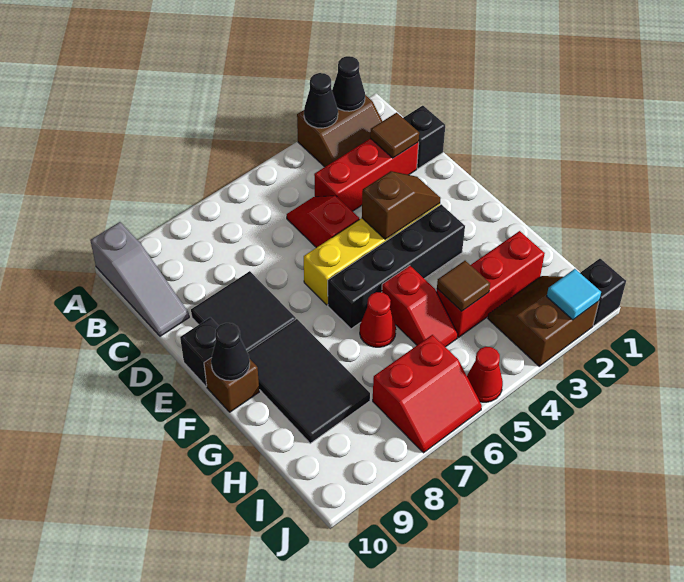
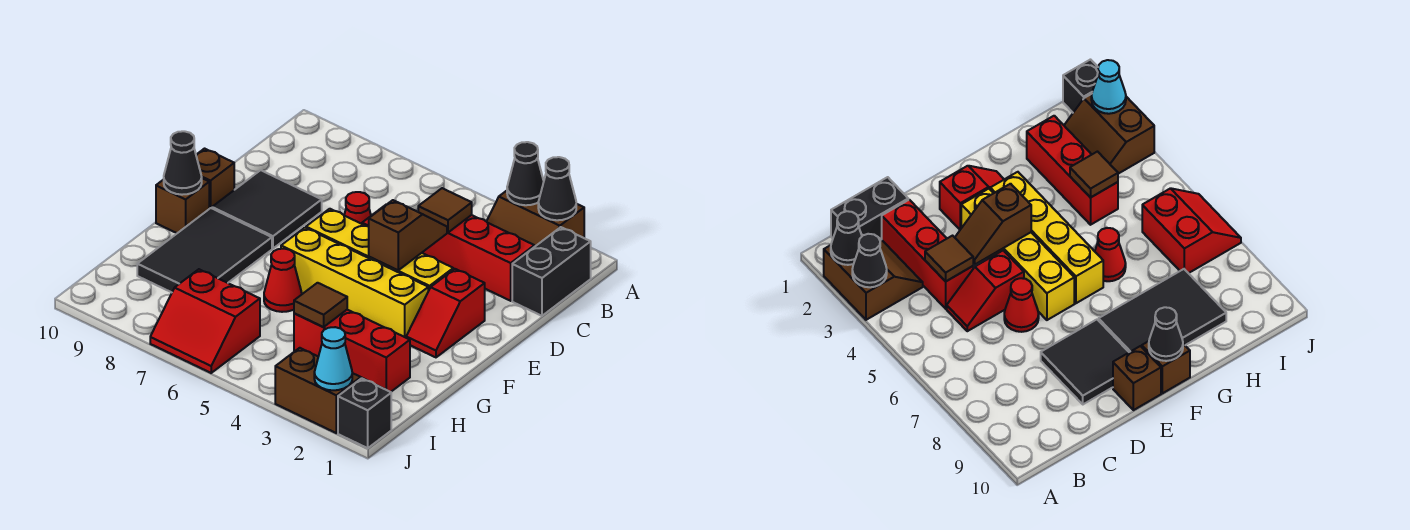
grey slope A10:C10 level 1 top A -> none
black brick C1 level 1 -> black brick B1:C1 level 1
brown tile C2 level 2 -> brown tile C4 level 2
brown slope E3:E4 level 2 top 4 -> brown slope D4:E4 level 2 top E
black brick E10 level 1 -> brown brick E10 level 1
black brick F3:F6 level 1 -> yellow brick F3:F6 level 1
red slope G5:H5 level 1 top G -> red slope E2:F2 level 1 top E
cyan tile J2 level 2 -> cyan cone J2 level 2
red cone J5 level 1 -> red cone D6 level 1

